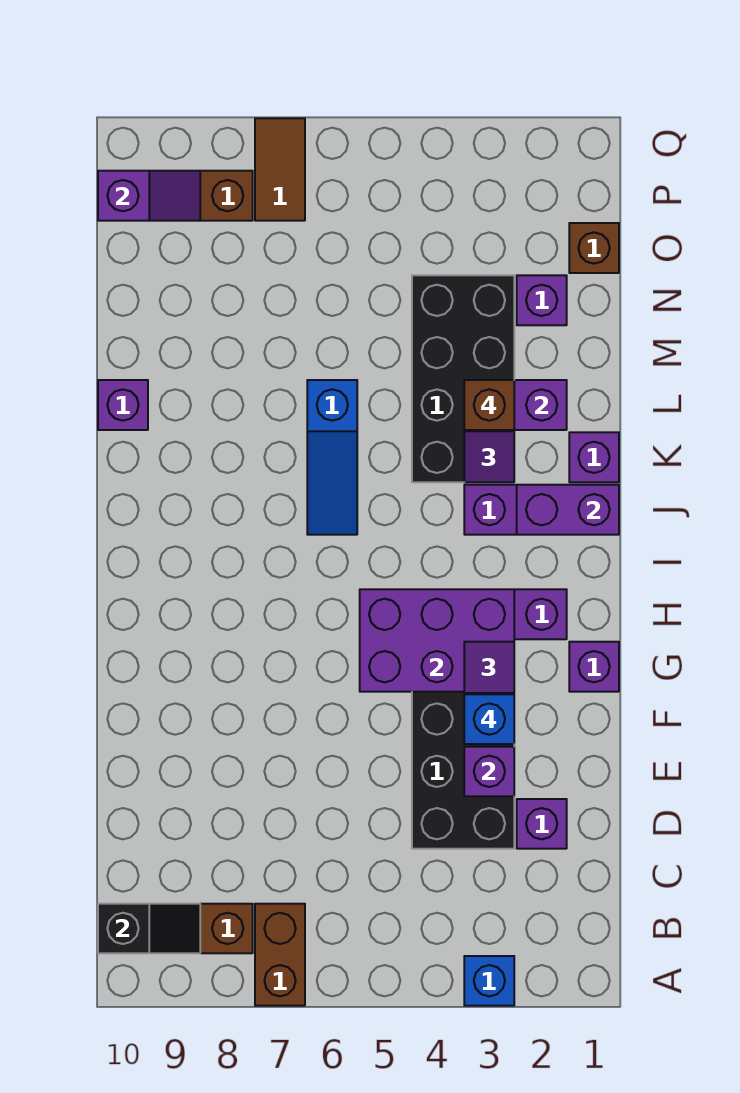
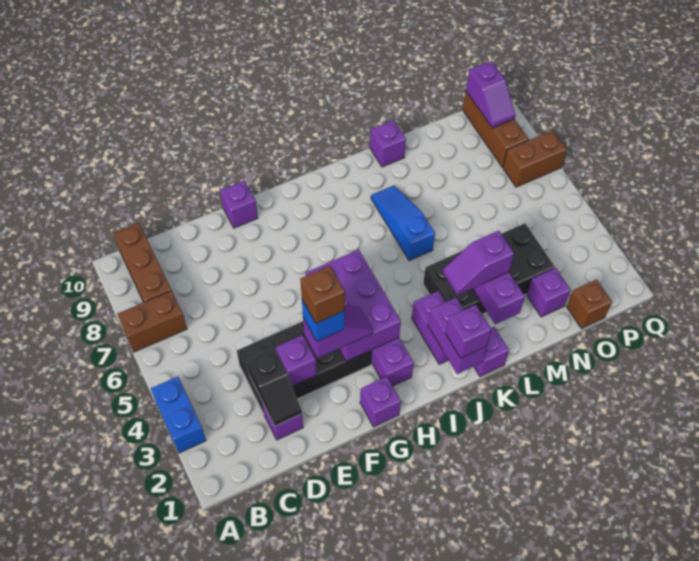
blue brick A3 level 1 -> blue brick A3:A4 level 1
black slope B9:B10 level 2 top 10 -> black slope D2:D3 level 2 top 3
none -> purple brick F10 level 1
none -> purple brick J1 level 3
blue slope J6:L6 level 1 top L -> blue slope K6:K8 level 1 top 6
brown brick L3 level 4 -> brown brick F3 level 5
brown tile P7:Q7 level 1 -> brown brick P7:Q7 level 1

